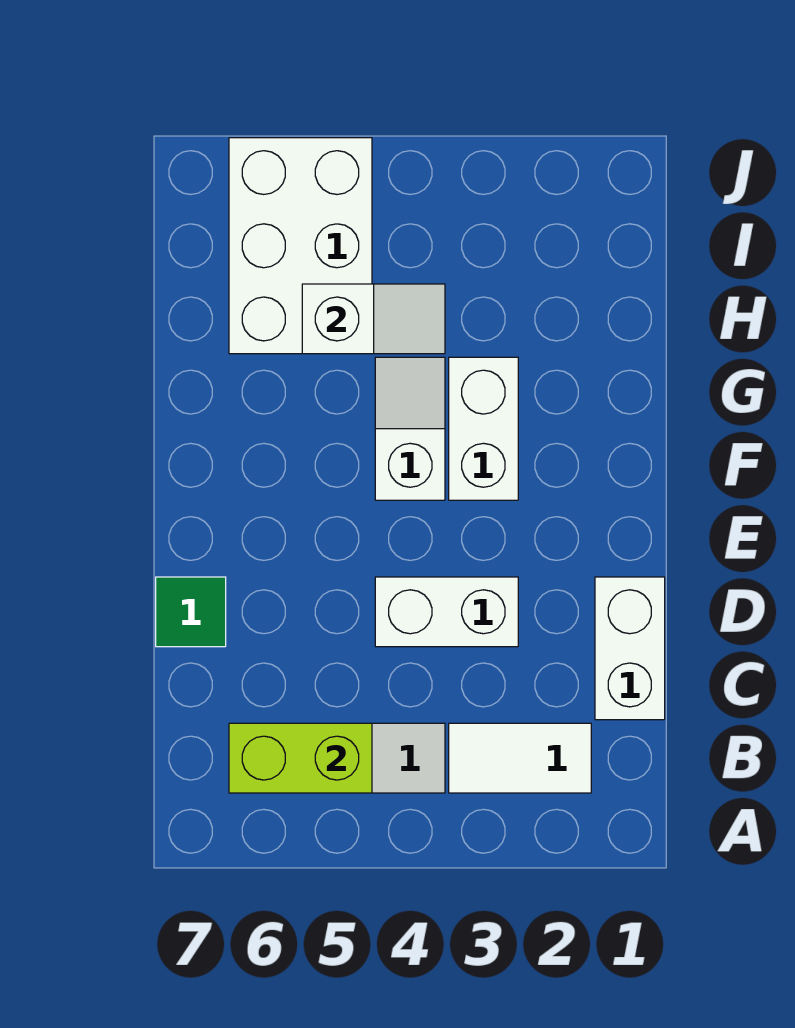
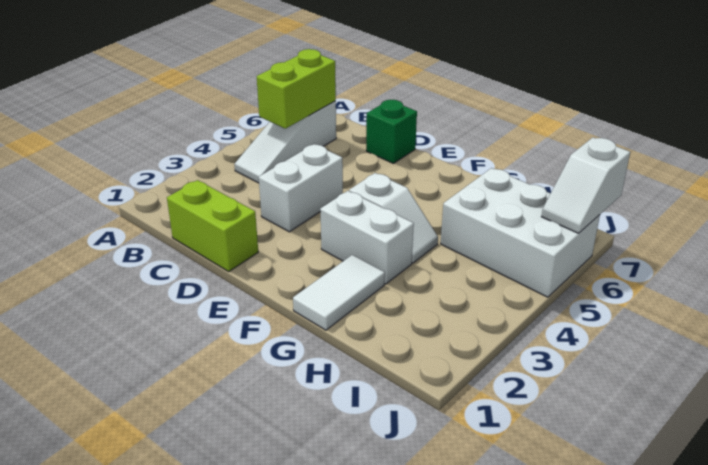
white tile B2:B3 level 1 -> white tile G1:G2 level 1
white brick C1:D1 level 1 -> lime brick C1:D1 level 1
green tile D7 level 1 -> green brick D7 level 1
white slope H4:H5 level 2 top 5 -> white slope J6:J7 level 2 top 7

